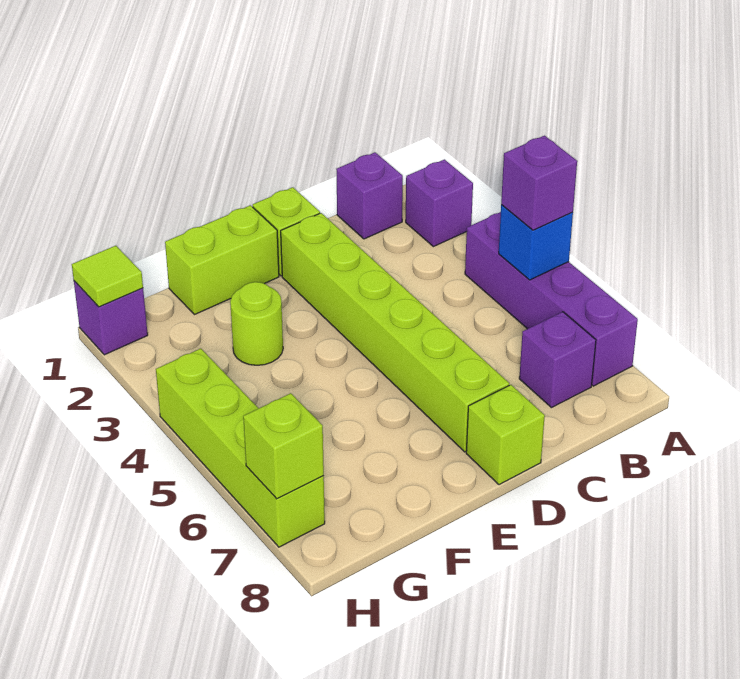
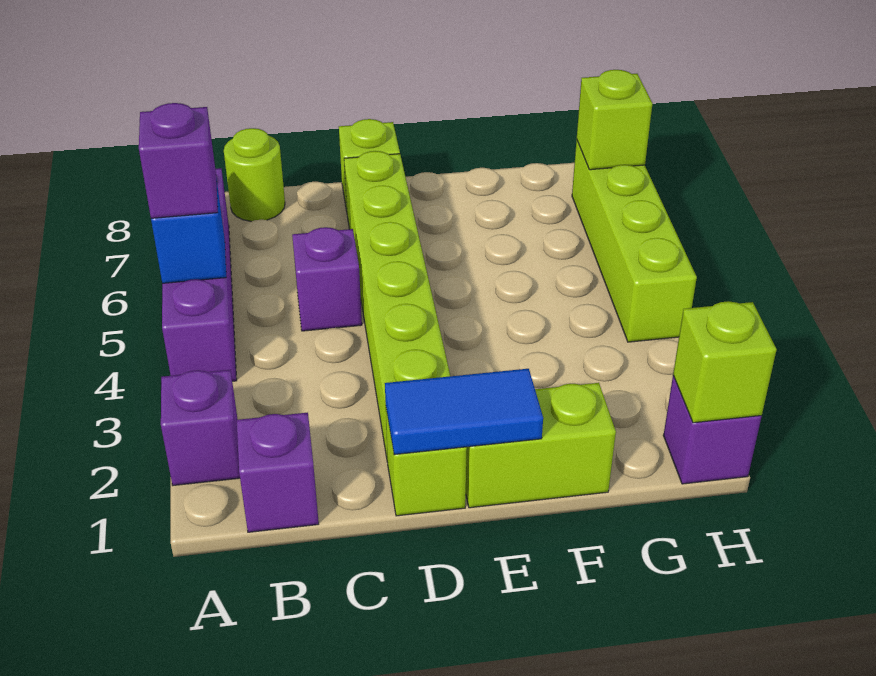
purple brick B7 level 1 -> purple brick C5 level 1
none -> blue tile D1:E1 level 2
lime round brick F3 level 1 -> lime round brick B8 level 1
lime tile H1 level 2 -> lime brick H1 level 2

